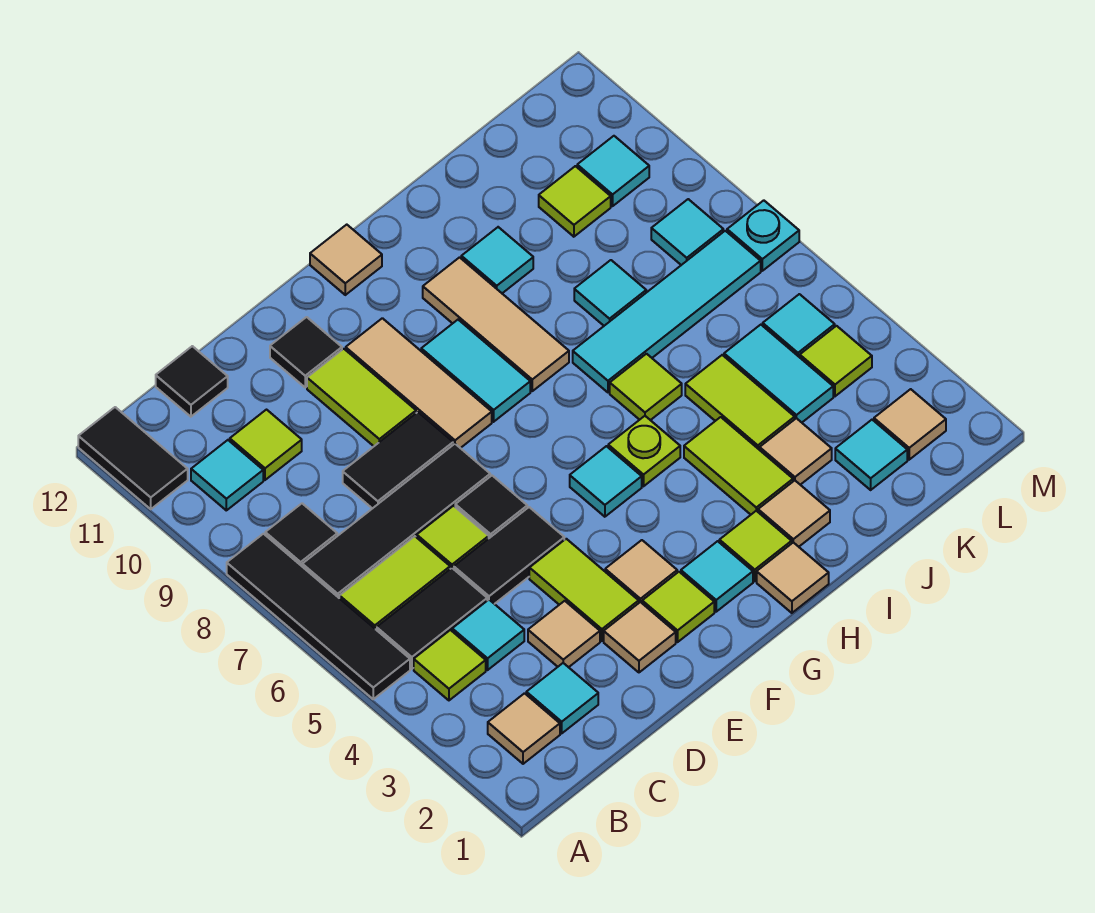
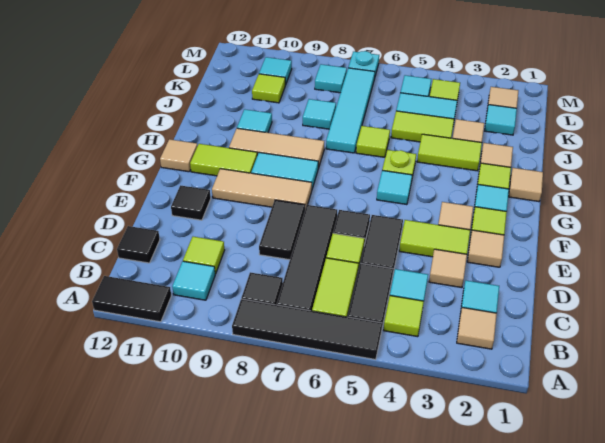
lime tile E9:E10 level 1 -> lime tile G10:G11 level 1

